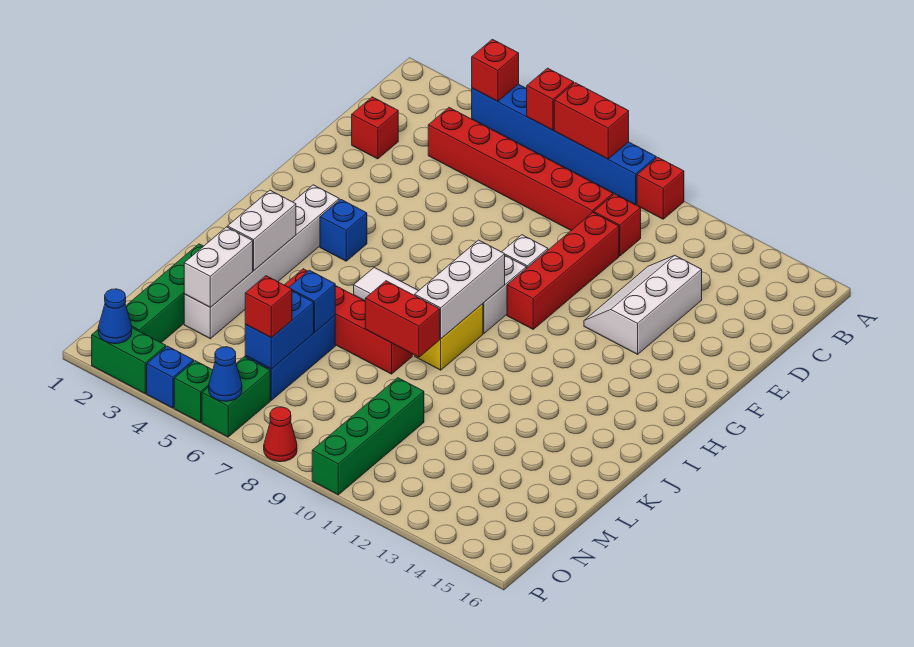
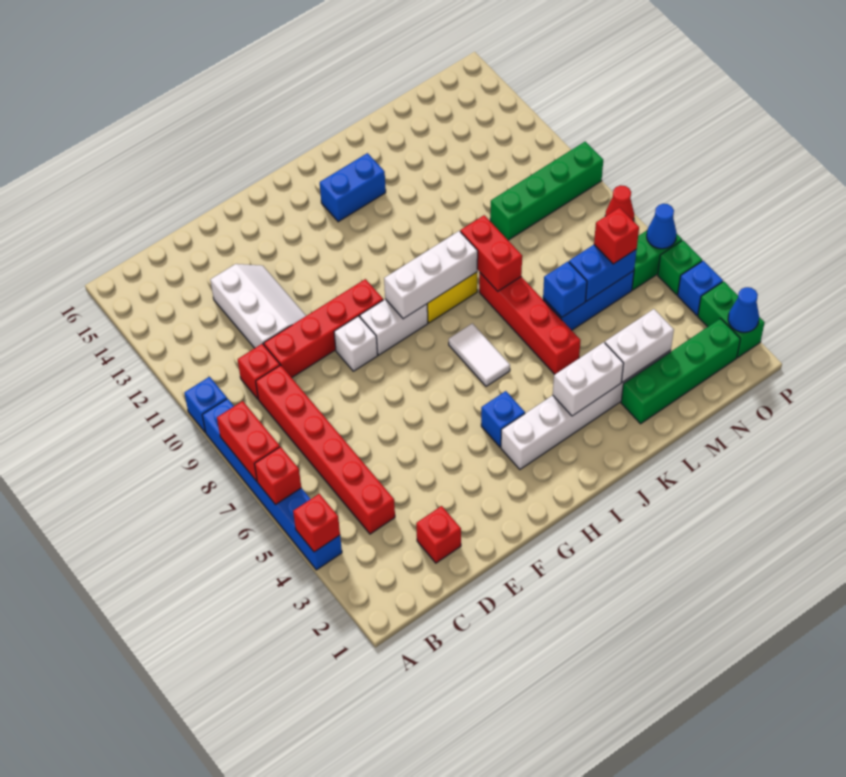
red brick A10 level 1 -> blue brick A10 level 1
white slope D12:F13 level 1 top 13 -> white slope D11:E13 level 1 top D
none -> blue brick I14:J14 level 1

